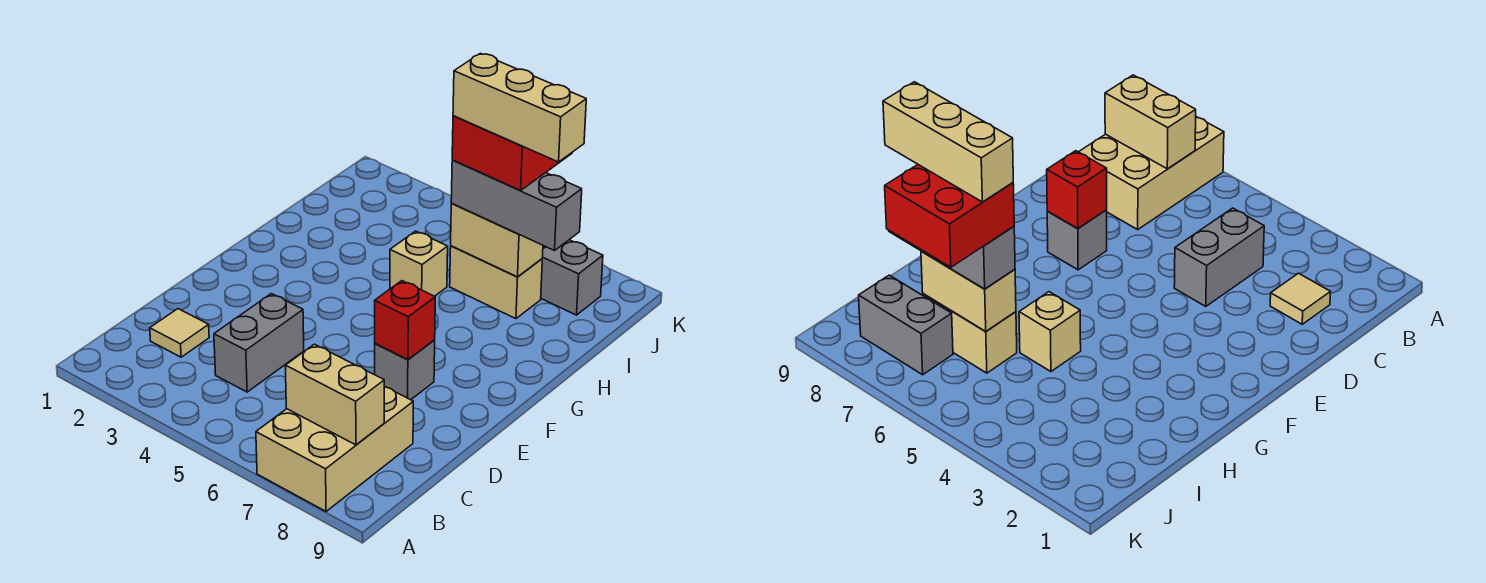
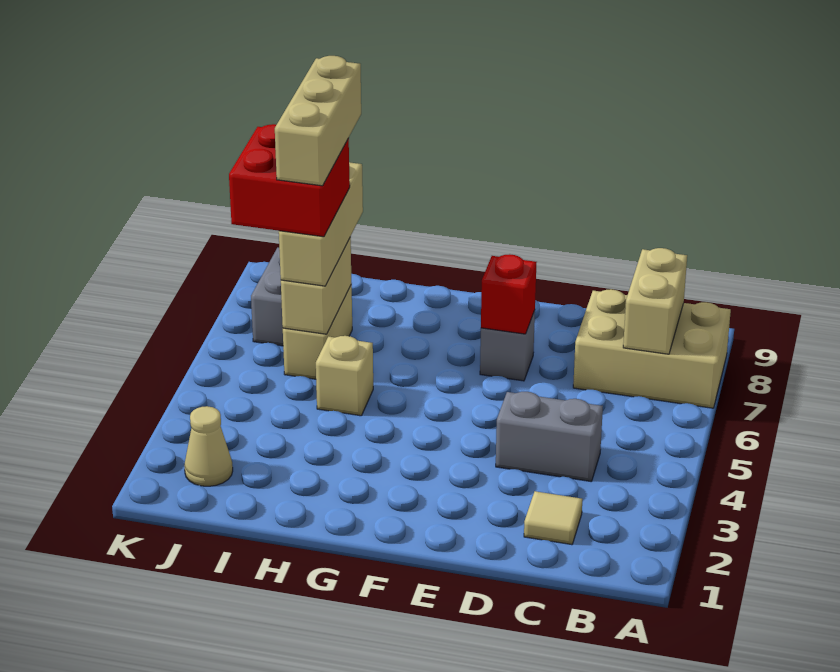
grey brick I6:I8 level 3 -> tan brick I6:I8 level 3
none -> tan cone J2 level 1

